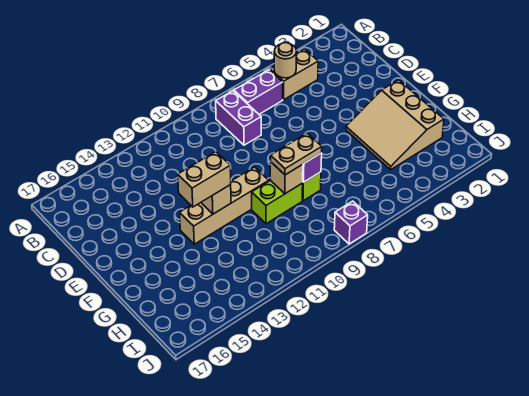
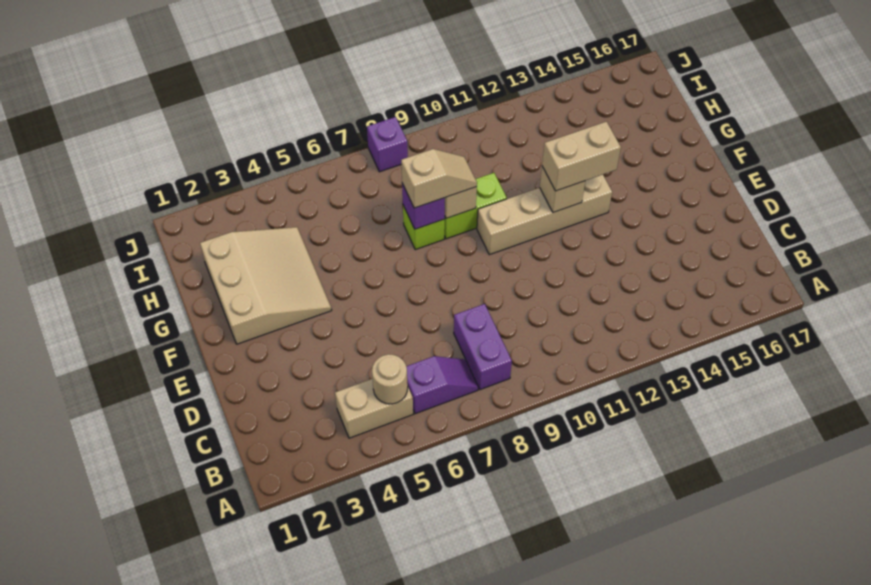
purple brick B6:B7 level 1 -> purple slope B6:B7 level 1 top 6
tan plate G8:G9 level 3 -> tan slope G8:G9 level 3 top 8

